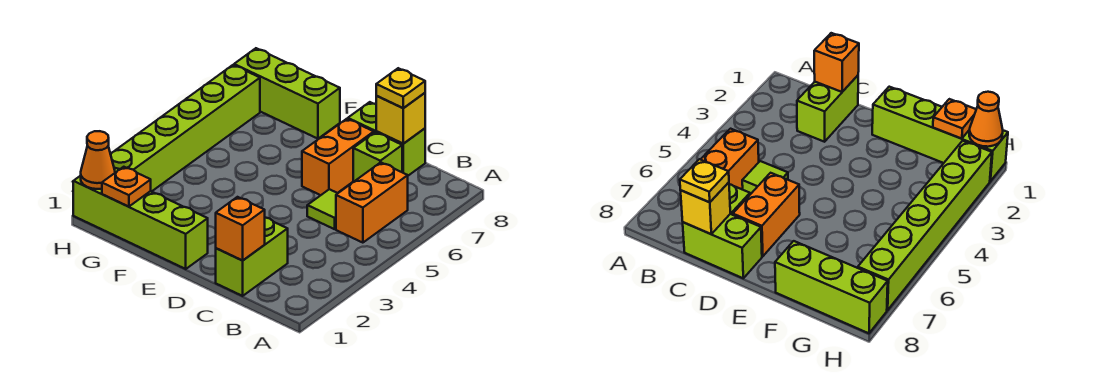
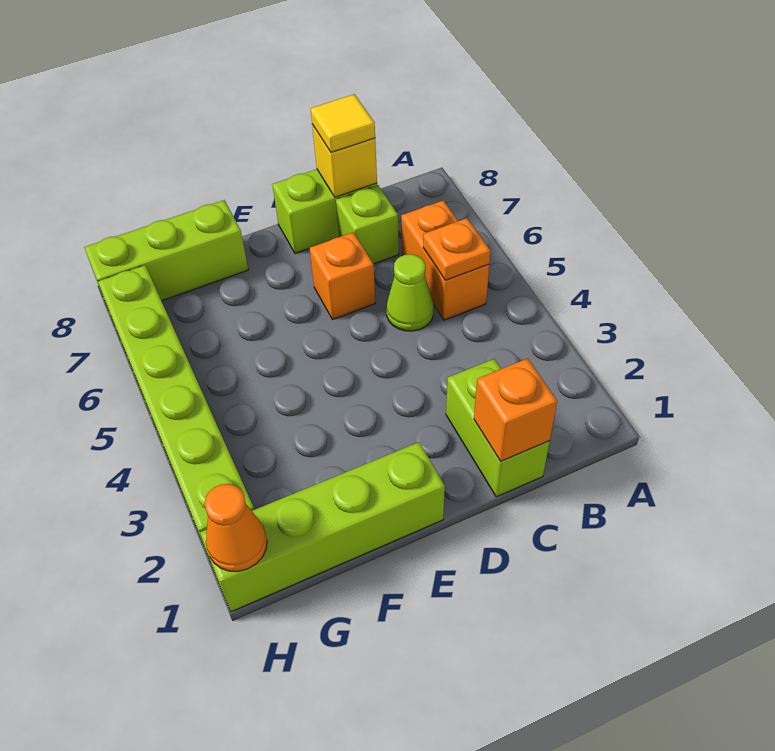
lime tile C5 level 1 -> lime cone C5 level 1
yellow plate C8 level 3 -> yellow tile C8 level 3
orange brick D6:D7 level 1 -> orange brick D6 level 1
orange plate G1 level 2 -> orange plate B5 level 2

